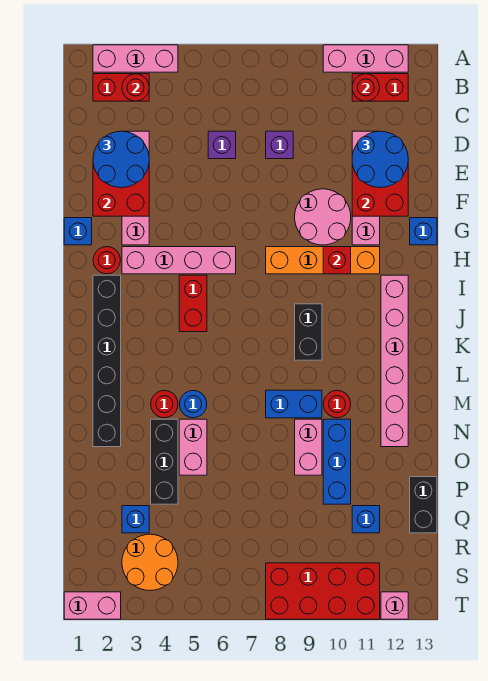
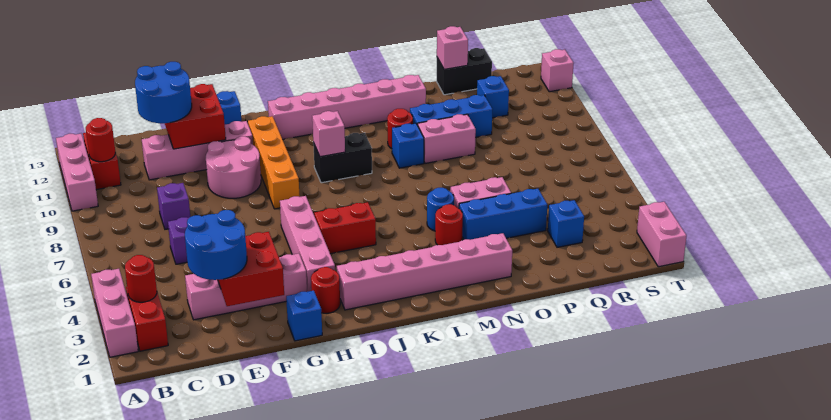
red brick H10 level 2 -> none
black brick I2:N2 level 1 -> pink brick I2:N2 level 1
none -> pink brick J9 level 2
blue brick M8:M9 level 1 -> blue brick M9 level 1
black brick N4:P4 level 1 -> blue brick N4:P4 level 1
none -> pink brick P13 level 2
orange round brick R3:S4 level 1 -> none
red brick S8:T11 level 1 -> none

